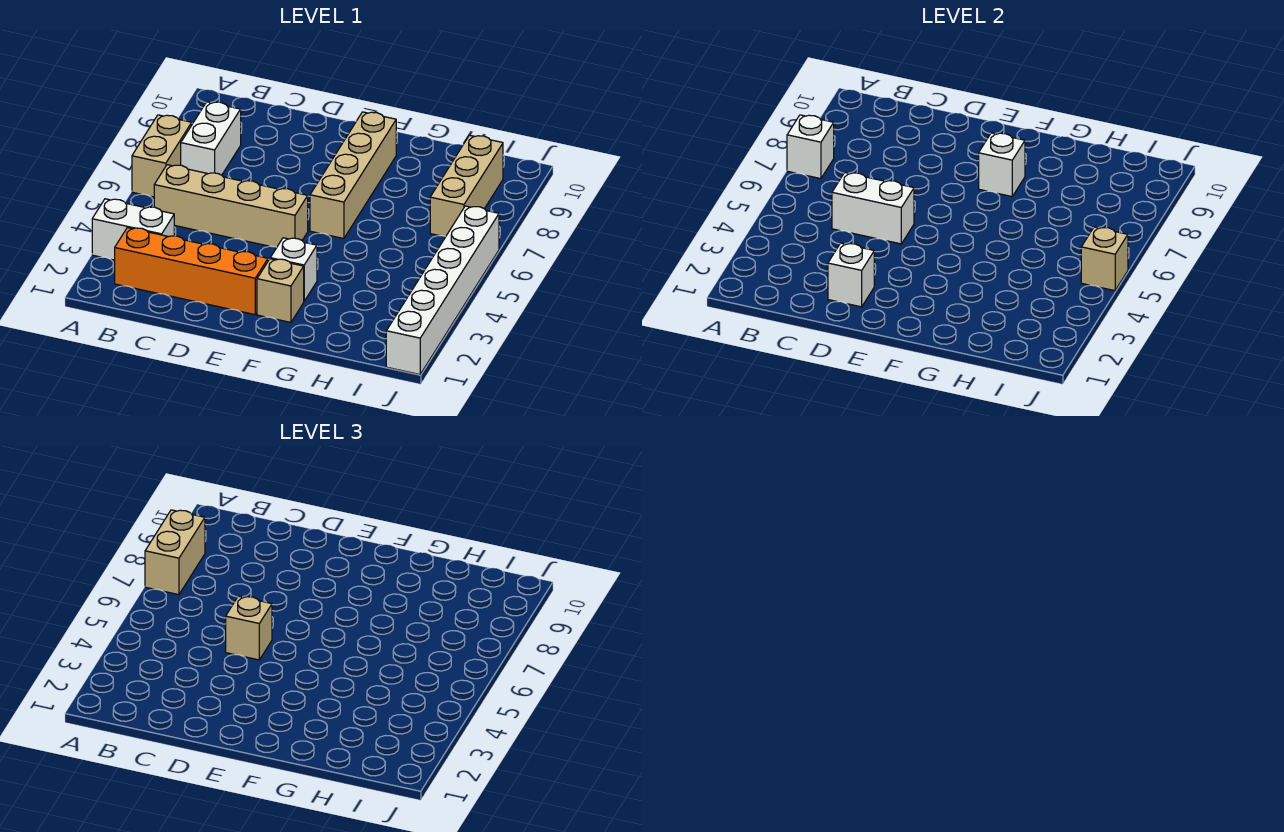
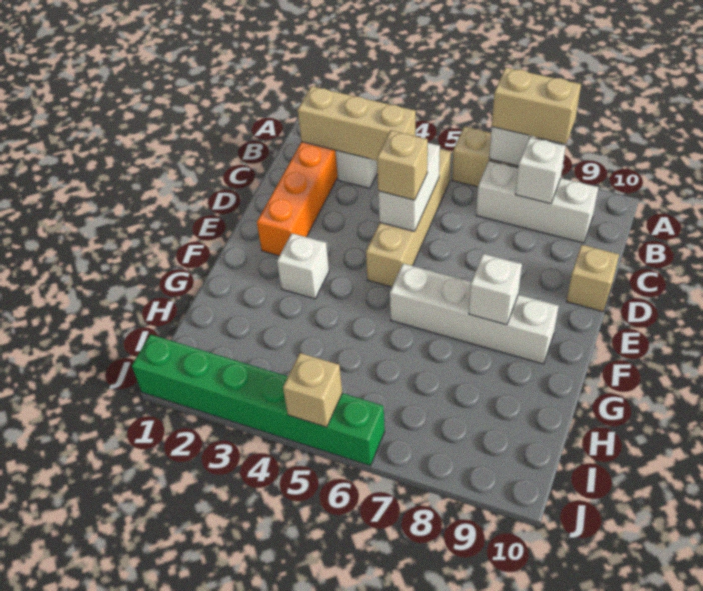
white brick B7:B8 level 1 -> white brick B7:B9 level 1
white brick D2 level 2 -> white brick B8 level 2
tan brick F2 level 1 -> tan brick D10 level 1
tan brick F6:F9 level 1 -> white brick F6:F9 level 1
tan brick I7:I9 level 1 -> tan brick B2:B4 level 2
white brick J1:J6 level 1 -> green brick J1:J6 level 1

